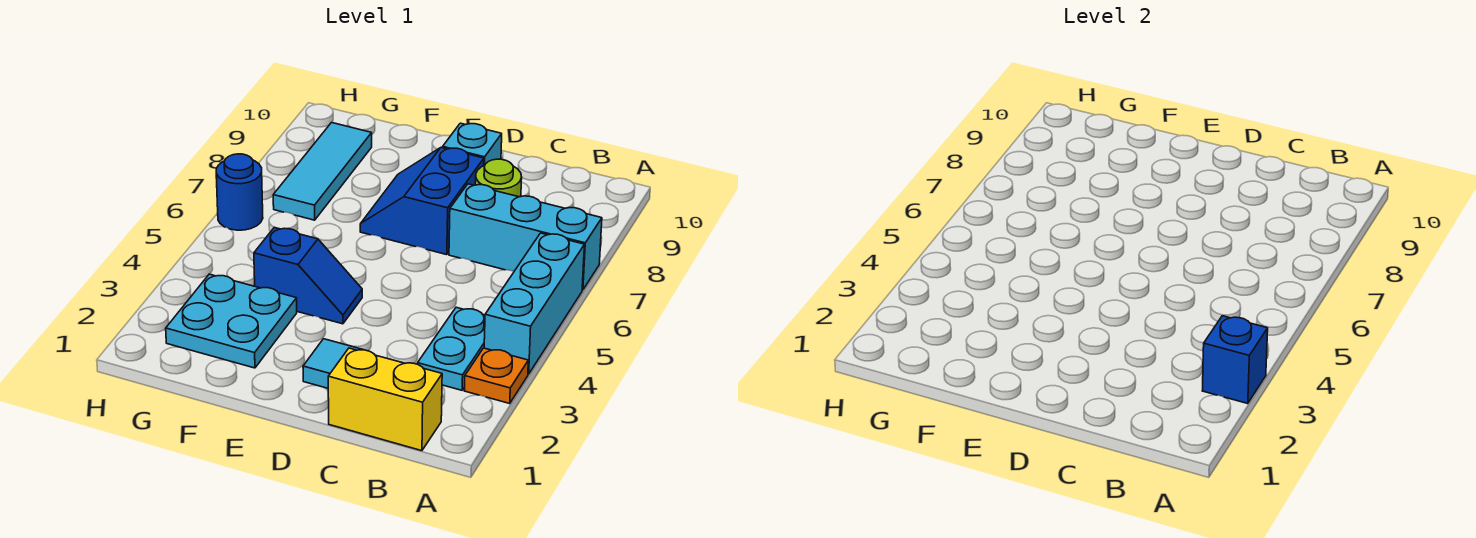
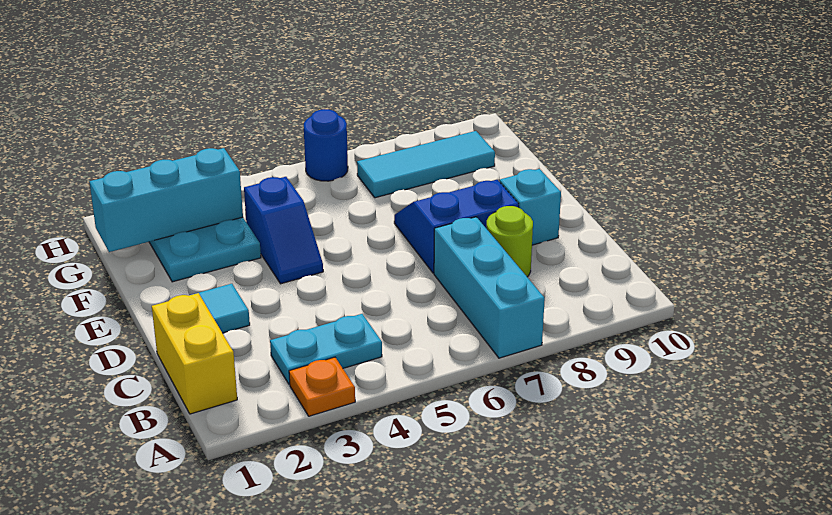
blue brick A3 level 2 -> none
cyan brick A4:A6 level 1 -> cyan brick G1:G3 level 2

